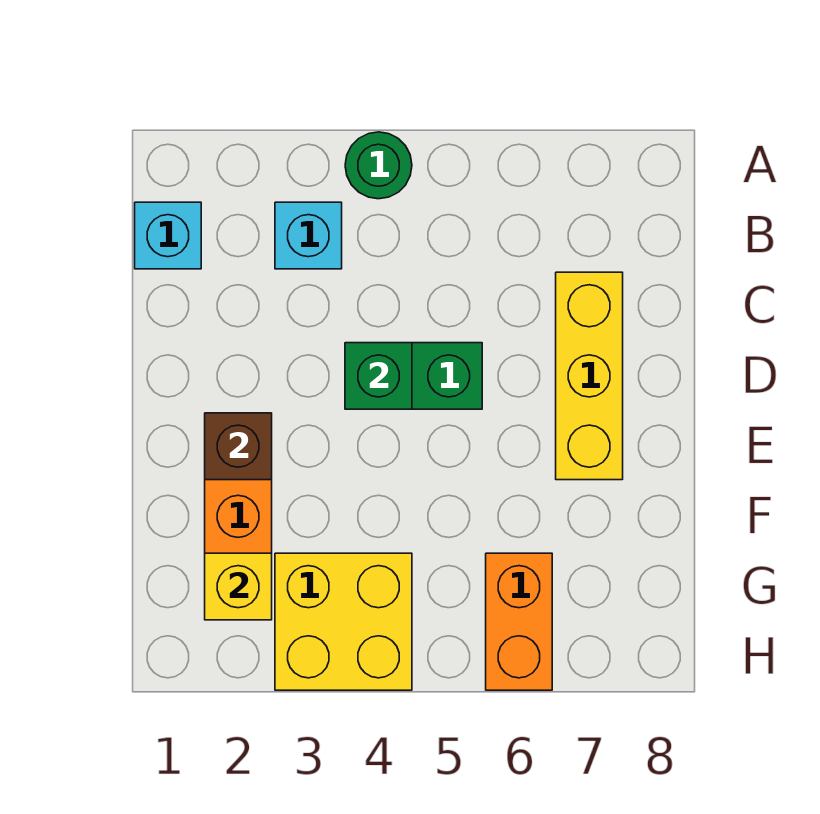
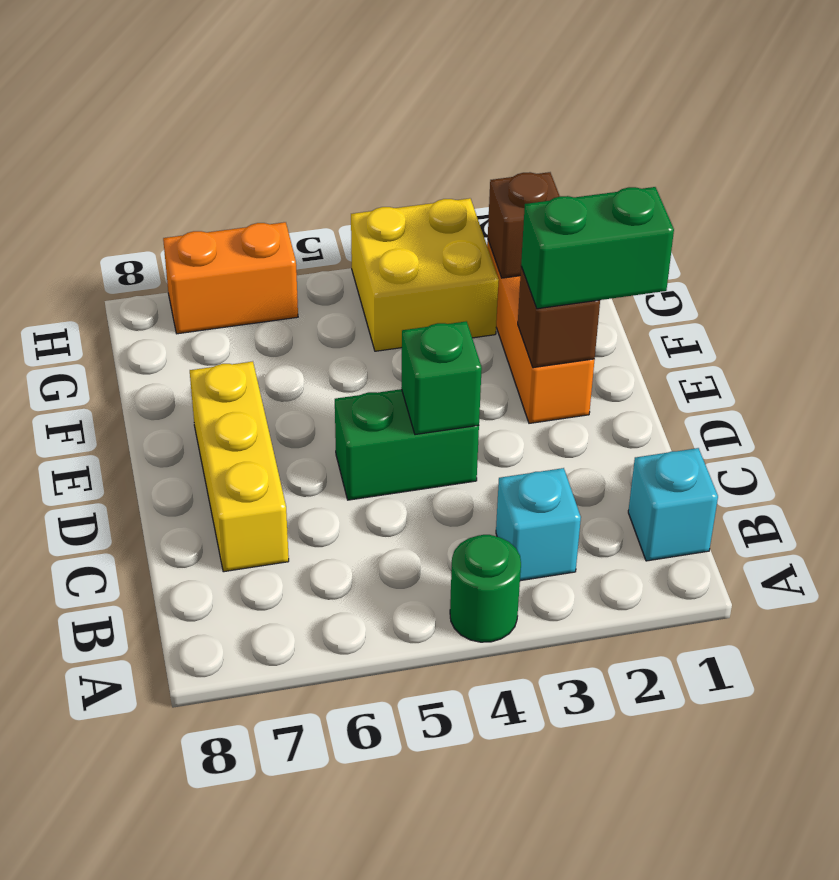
none -> green brick E1:E2 level 3
yellow brick G2 level 2 -> brown brick G2 level 2
orange brick G6:H6 level 1 -> orange brick H6:H7 level 1

